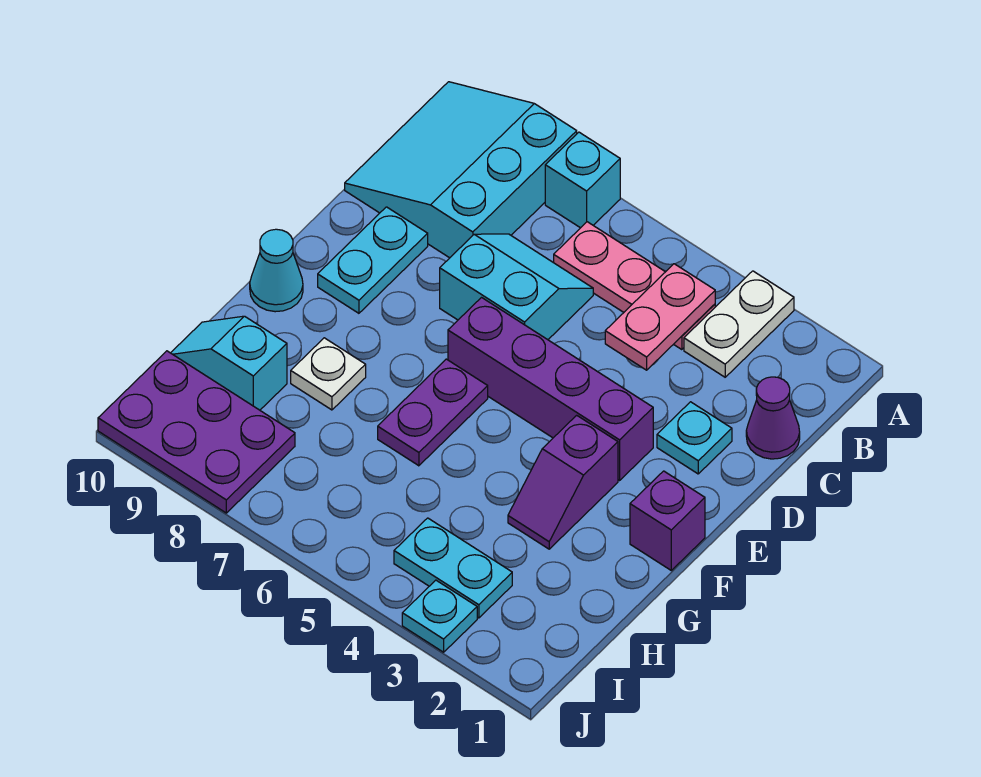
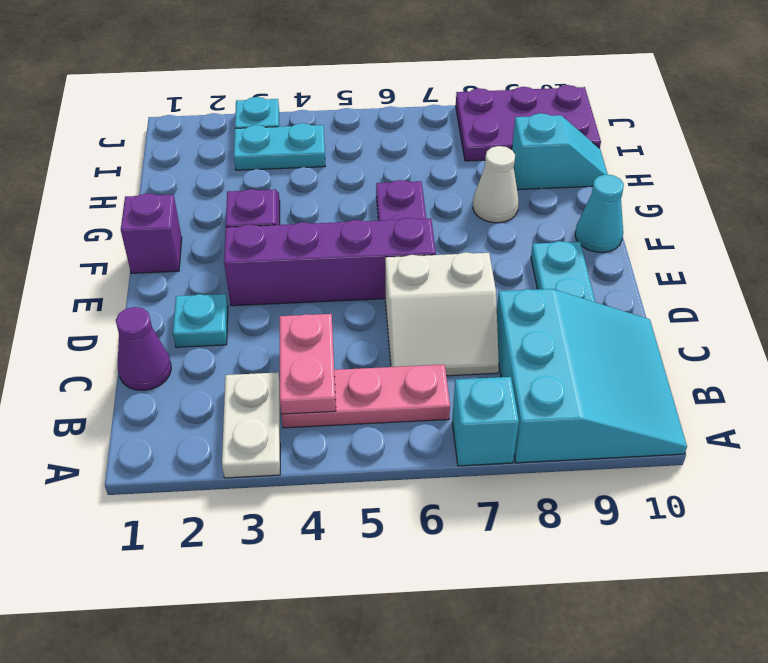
cyan slope C6:D7 level 1 top D -> white slope C6:D7 level 1 top D
white plate G8 level 1 -> white cone G8 level 1

